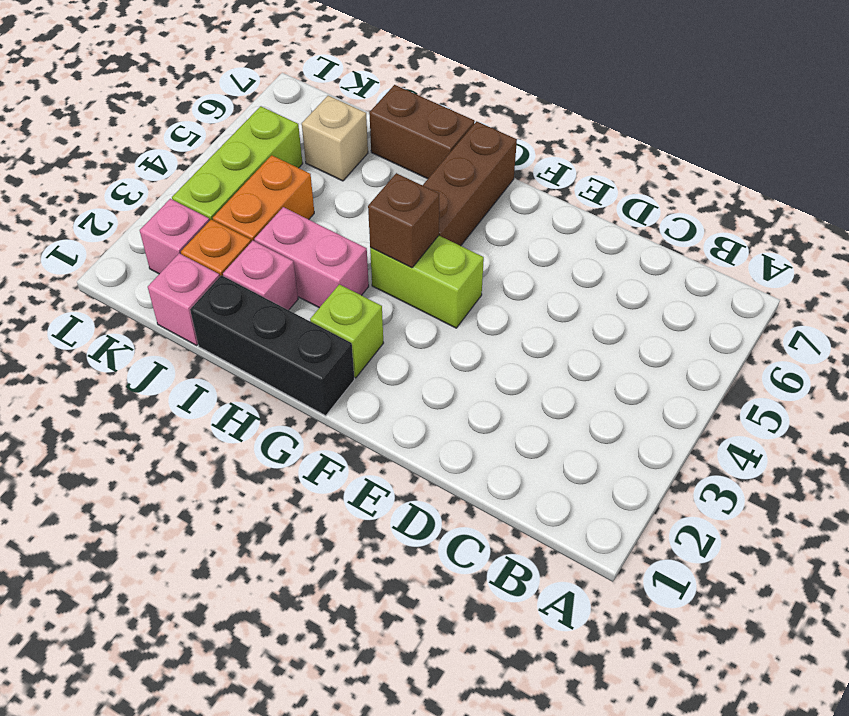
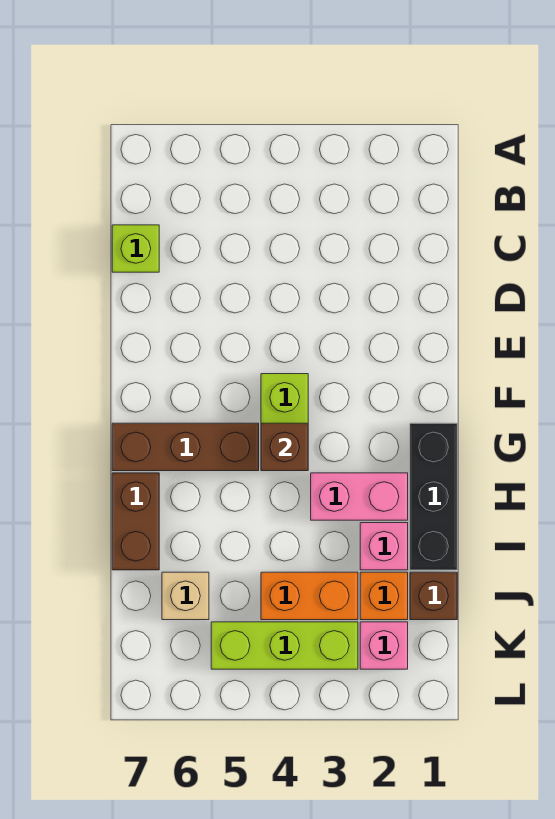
lime brick G2 level 1 -> lime brick C7 level 1
pink brick H3:I3 level 1 -> pink brick H2:H3 level 1
pink brick J1 level 1 -> brown brick J1 level 1

